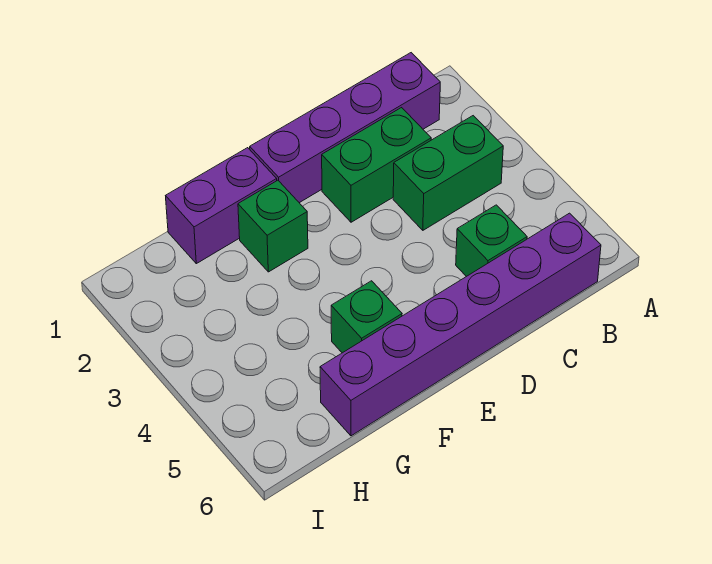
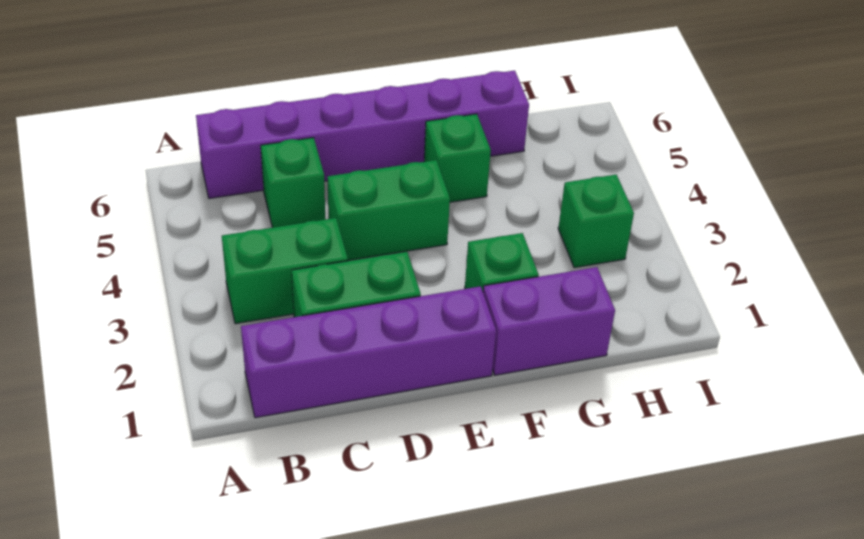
none -> green brick D4:E4 level 1
none -> green brick H3 level 1

